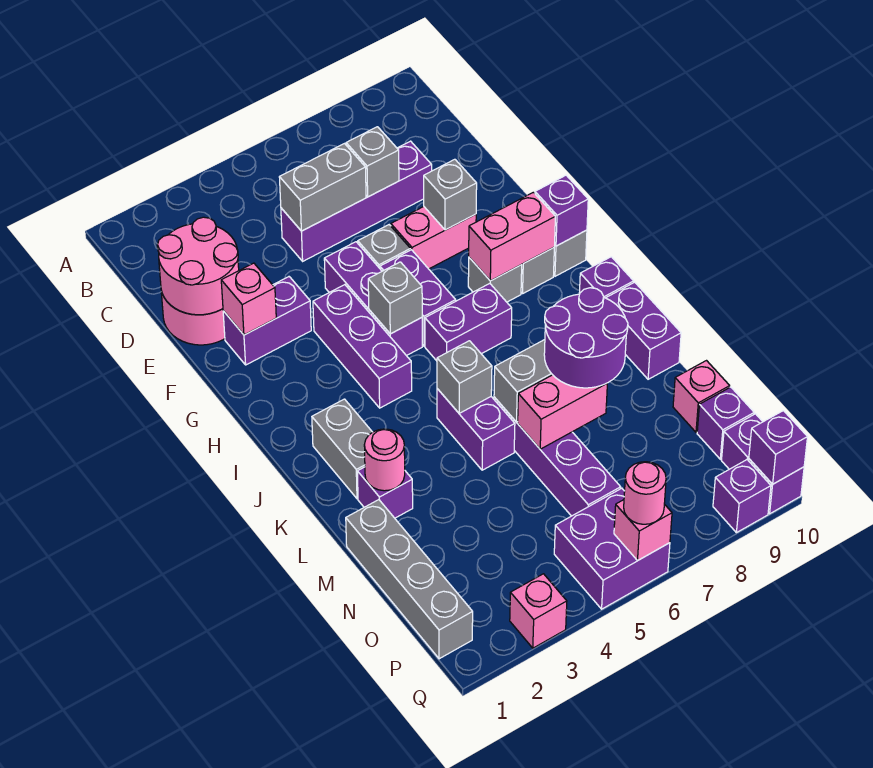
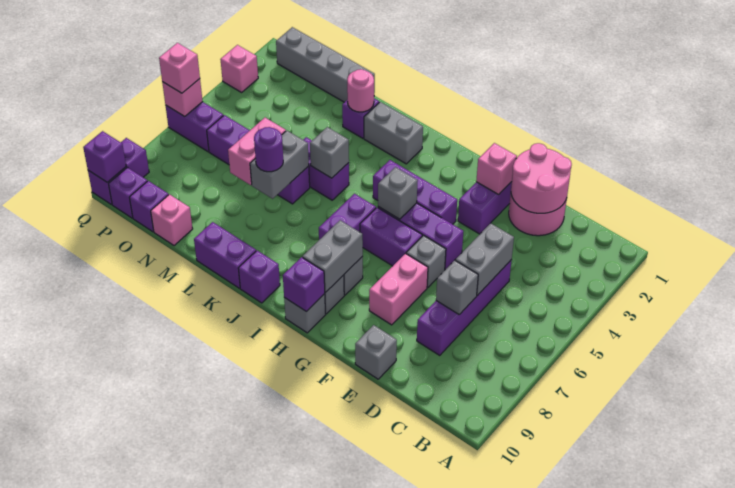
grey brick F8 level 2 -> grey brick E10 level 1
pink brick H8:H9 level 2 -> grey brick H8:H9 level 2
purple round brick L7:M8 level 3 -> purple round brick L7 level 3
purple brick P5:Q6 level 1 -> purple brick P6:Q6 level 1
pink round brick Q6 level 3 -> pink brick Q6 level 3

